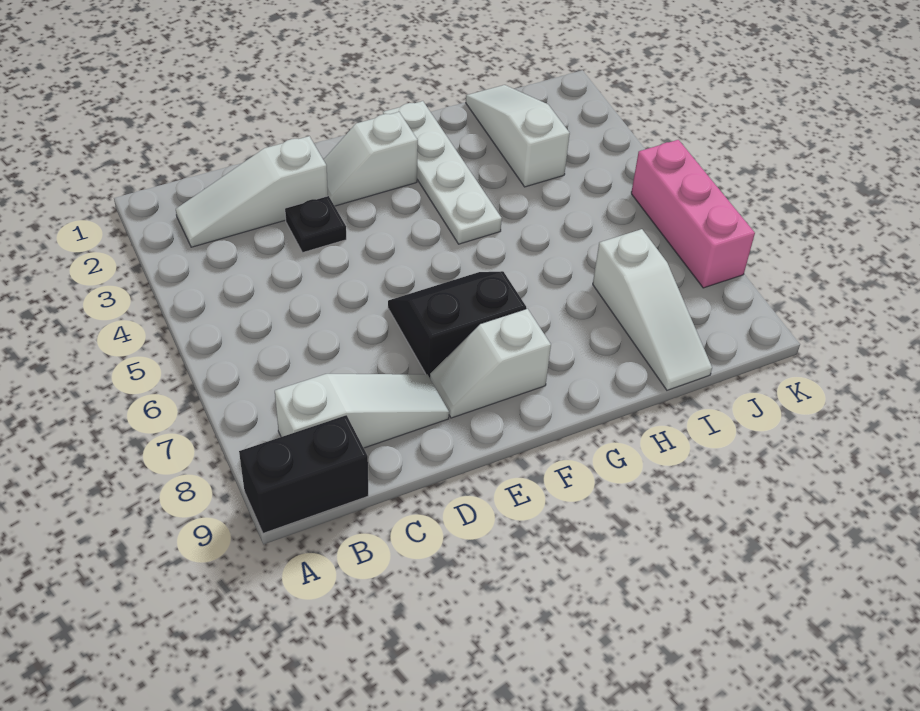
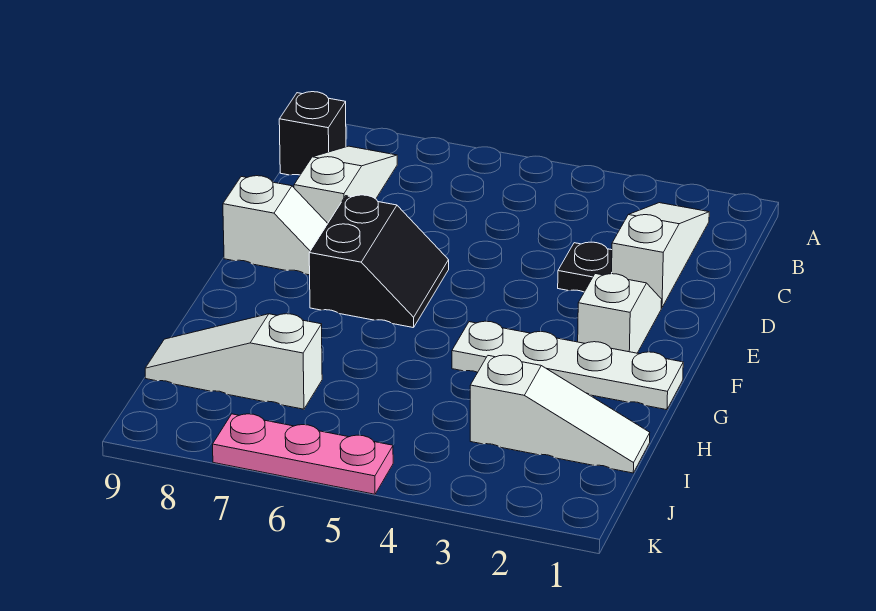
black brick A9:B9 level 1 -> black brick B9 level 1
white slope B8:D8 level 1 top B -> white slope B8:D8 level 1 top D
white slope E8:F8 level 1 top F -> white slope E8:E9 level 1 top 9
pink brick K5:K7 level 1 -> pink plate K5:K7 level 1

